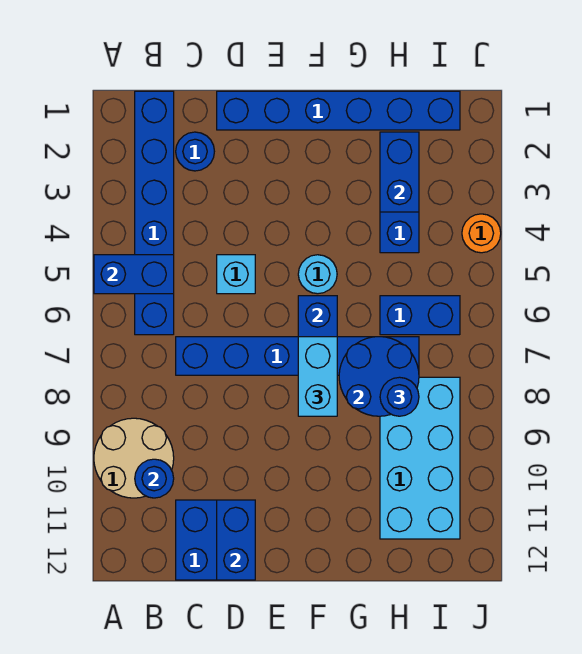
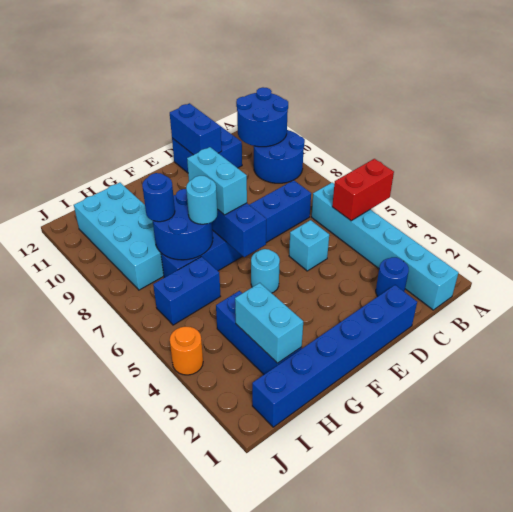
blue brick A5:B5 level 2 -> red brick A5:B5 level 2
tan round brick A9:B10 level 1 -> blue round brick A9:B10 level 1
blue brick B1:B6 level 1 -> cyan brick B1:B6 level 1
blue round brick B10 level 2 -> blue round brick A10:B11 level 2
none -> cyan round brick G7 level 3
blue brick H2:H3 level 2 -> cyan brick H2:H3 level 2

